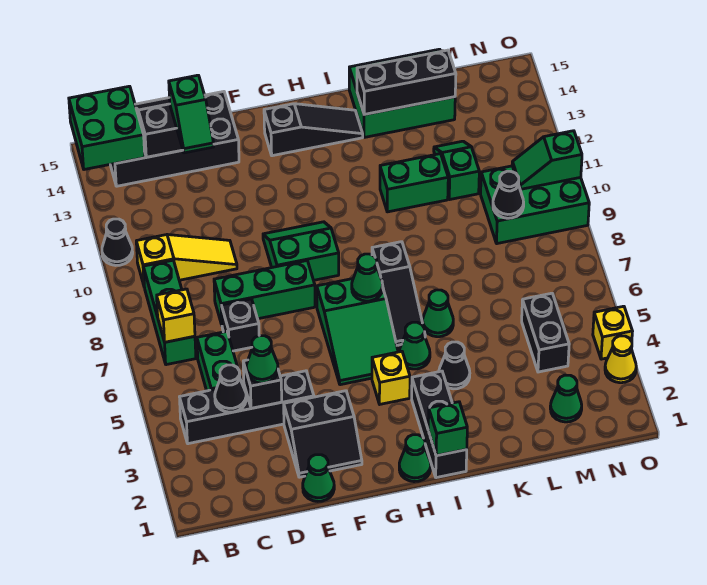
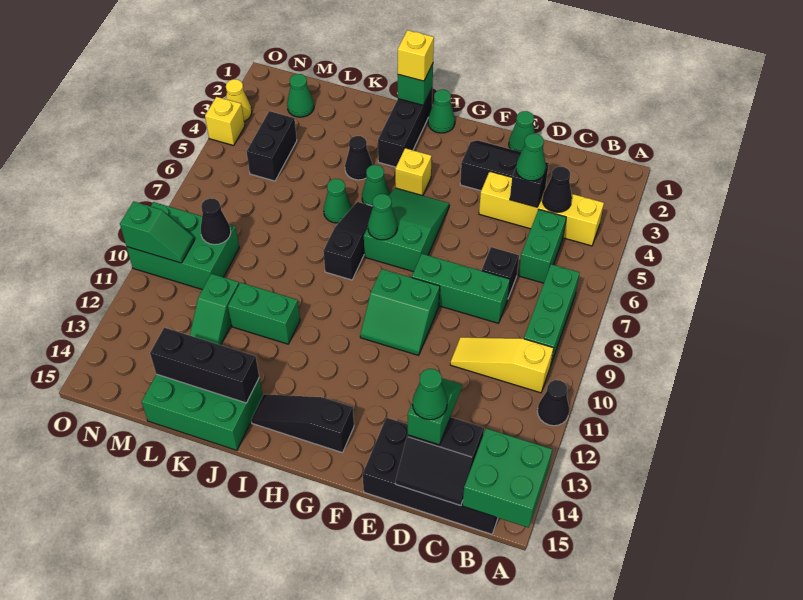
black brick B4:E4 level 1 -> yellow brick B4:E4 level 1
yellow brick B7 level 2 -> yellow brick I1 level 3
none -> green cone D14 level 4

